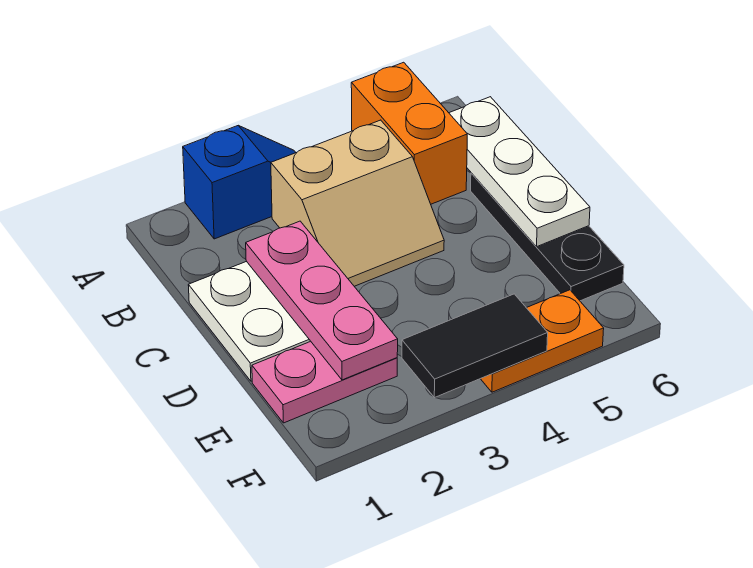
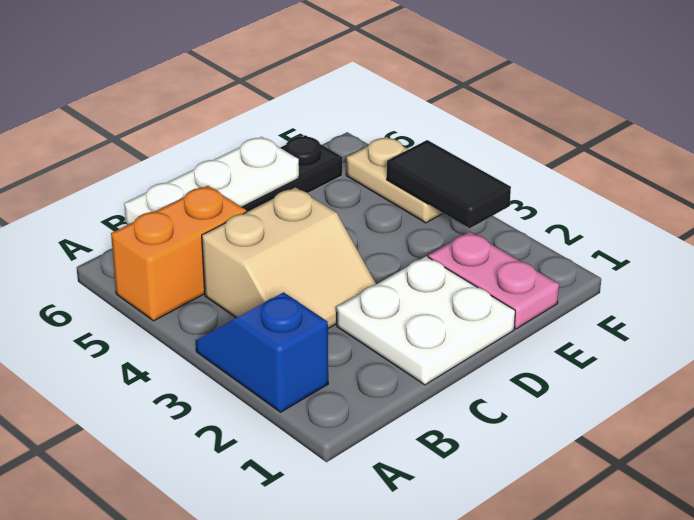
tan slope B3:C4 level 1 top B -> tan slope B3:C4 level 1 top 4
pink plate C2:E2 level 2 -> none
orange plate F4:F5 level 1 -> tan plate F4:F5 level 1

